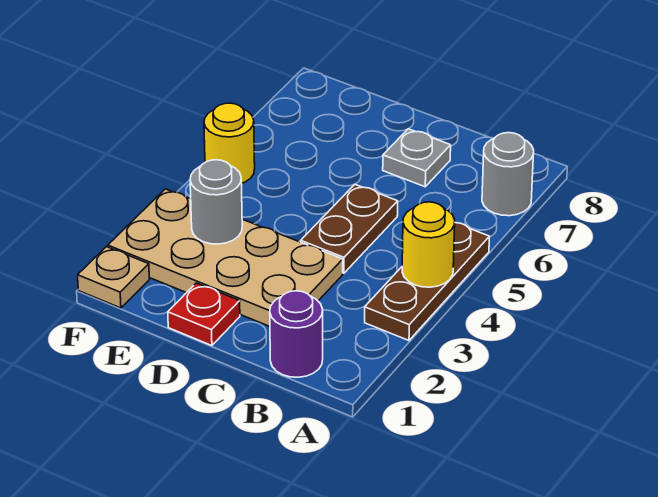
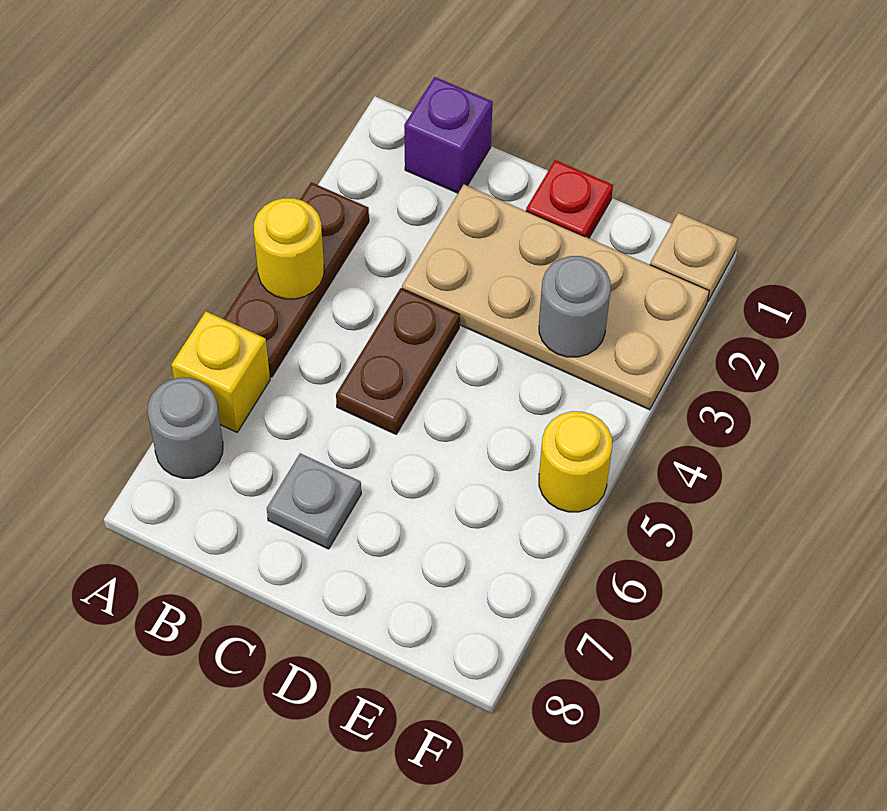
none -> yellow brick A6 level 1
purple round brick B1 level 1 -> purple brick B1 level 1

